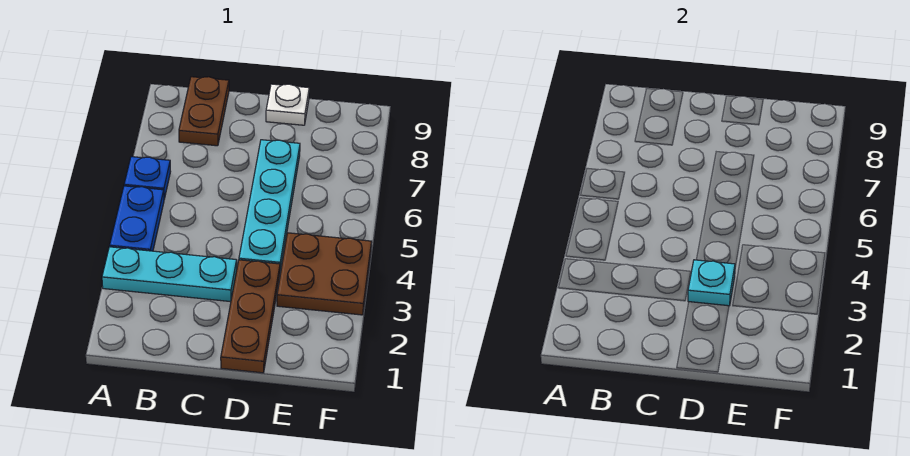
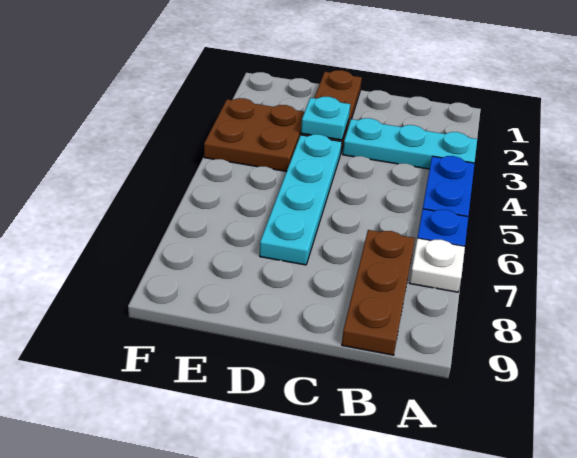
brown plate B8:B9 level 1 -> brown plate B7:B9 level 1
white plate D9 level 1 -> white plate A7 level 1

